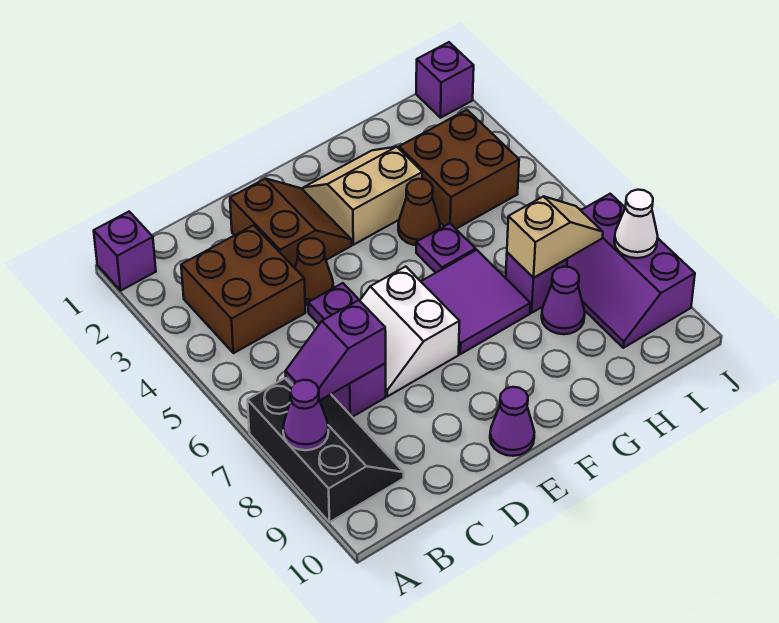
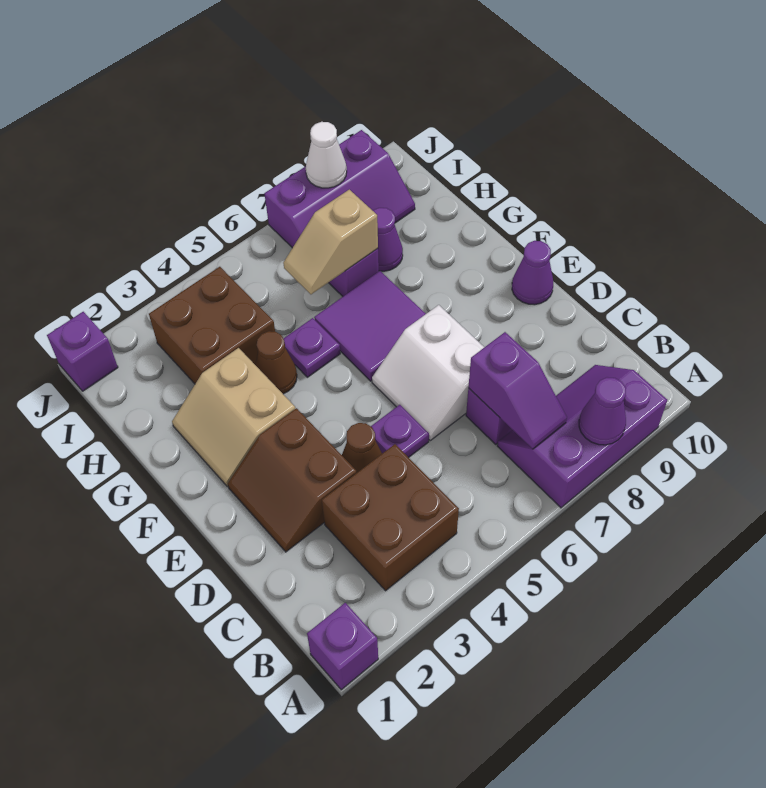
black slope A7:B9 level 1 top A -> purple slope A7:B9 level 1 top A
brown slope D2:E3 level 1 top D -> brown slope D2:E3 level 1 top 3
white slope D6:E7 level 1 top E -> white slope D6:E7 level 1 top 7
tan slope H7:I7 level 2 top H -> tan slope H6:H7 level 2 top 7

